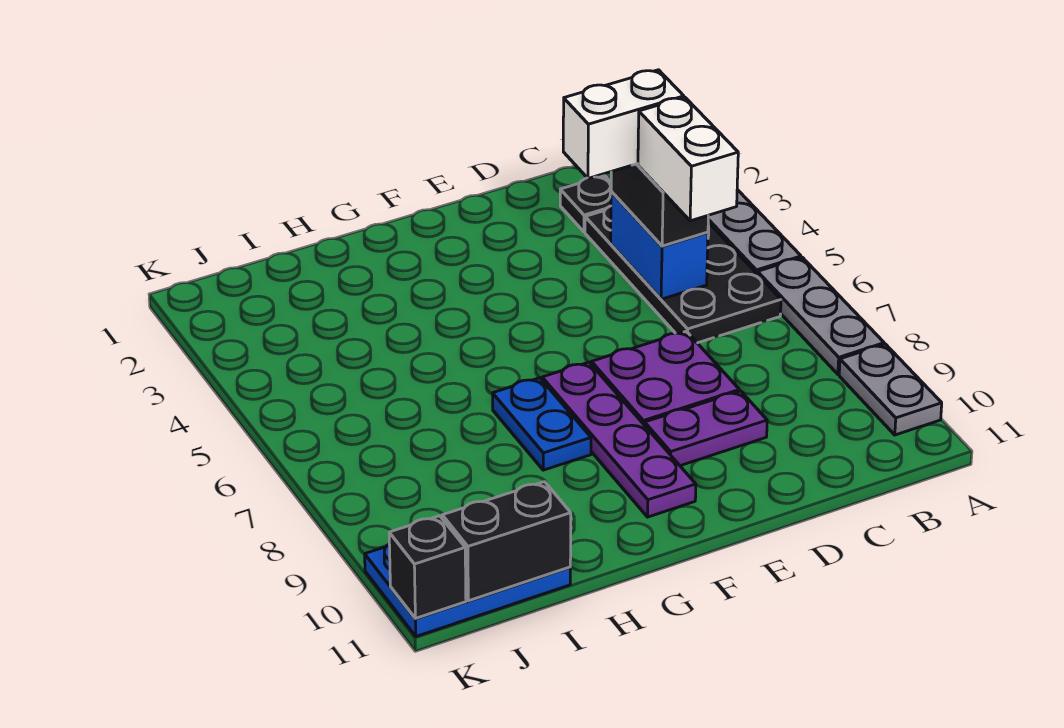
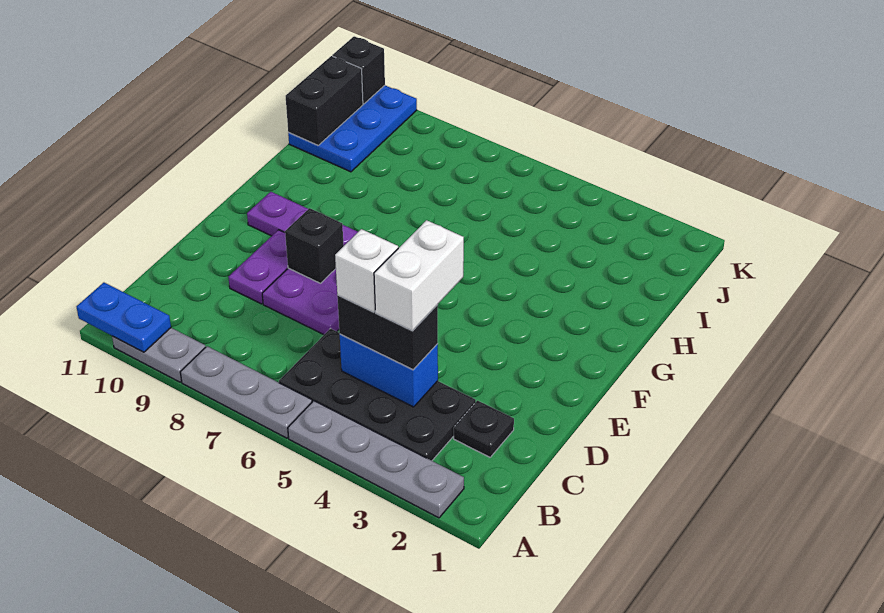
white brick C5:C6 level 4 -> white brick C5 level 4
none -> black brick E8 level 2
blue plate G7:G8 level 1 -> blue plate A10:A11 level 2

